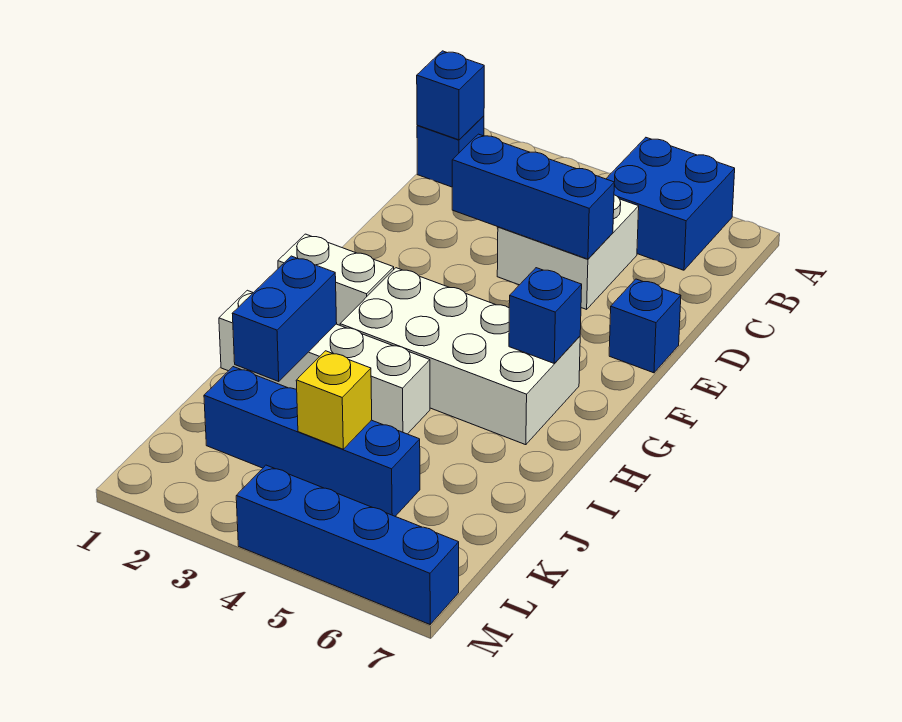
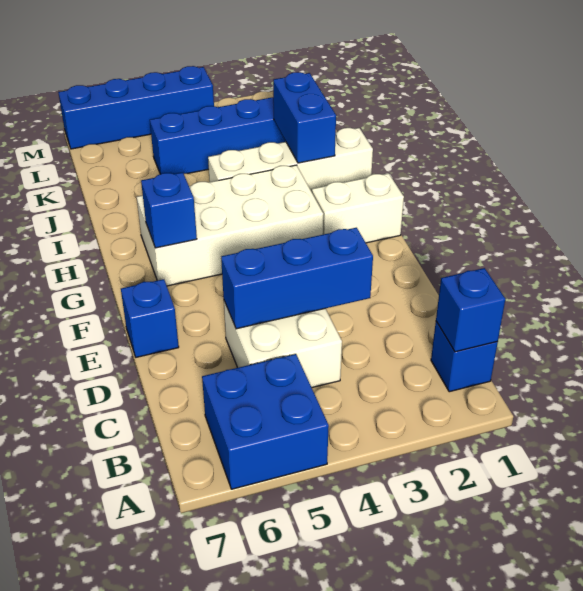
yellow brick K4 level 2 -> none

